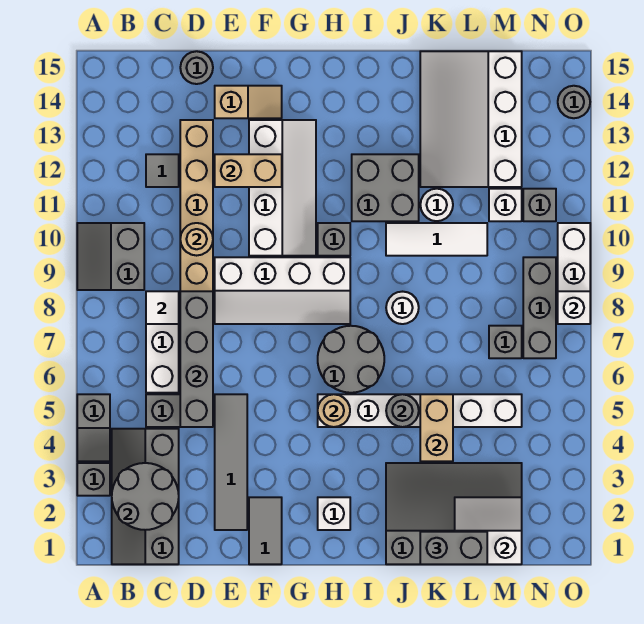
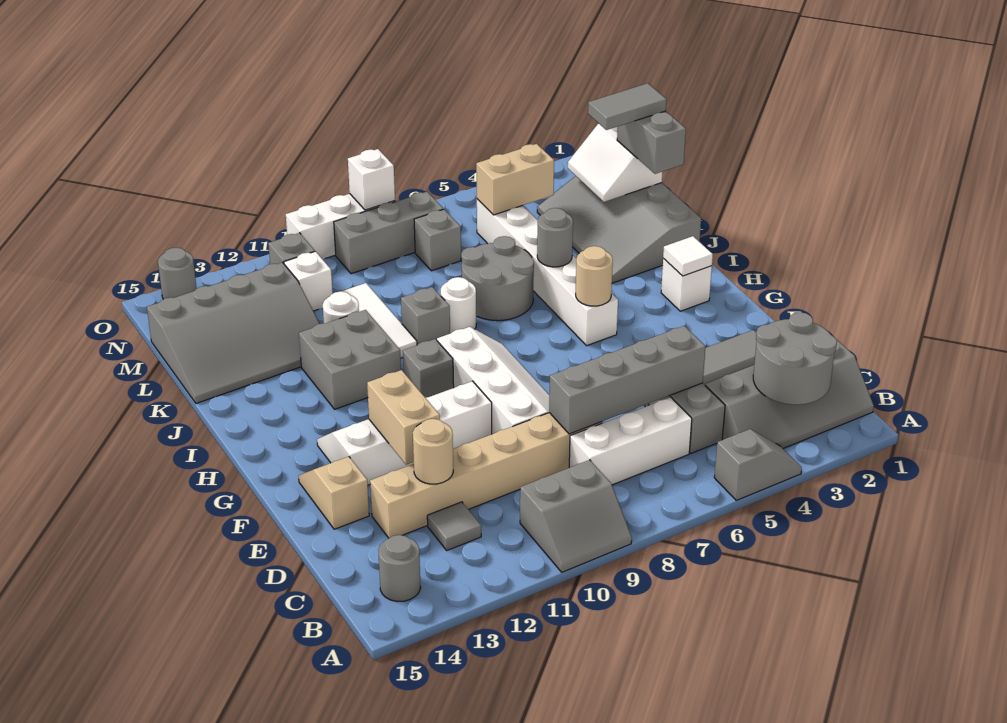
grey brick A3 level 1 -> grey brick J9 level 1
white tile C8 level 2 -> white tile H2 level 2
tan round brick D10 level 2 -> tan round brick D12 level 2
grey round brick D15 level 1 -> grey round brick B14 level 1
grey tile F1:F2 level 1 -> grey tile L1:L2 level 4
grey round brick H6:I7 level 1 -> grey round brick J6:K7 level 1
tan brick K4:K5 level 2 -> tan brick M4:M5 level 2
white slope K12:M15 level 1 top M -> grey slope K12:M15 level 1 top M

